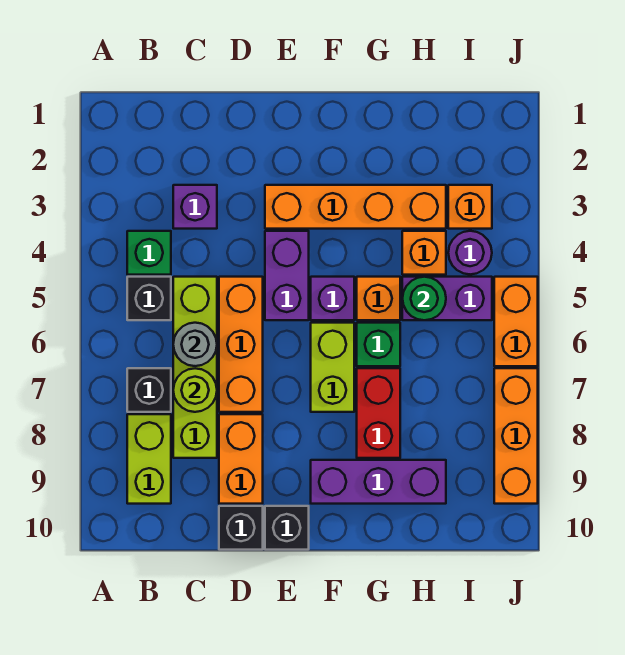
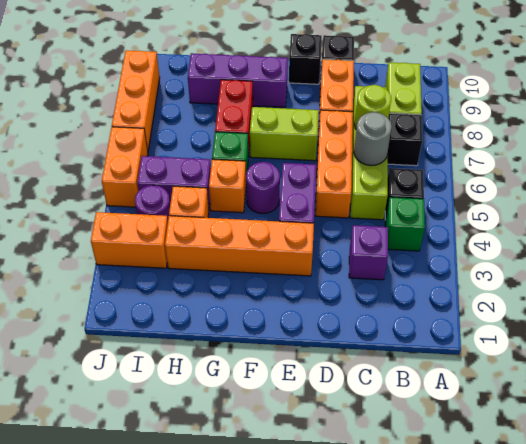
purple brick F5 level 1 -> purple round brick F5 level 1
lime brick F6:F7 level 1 -> lime brick E7:F7 level 1
green round brick H5 level 2 -> none
orange brick I3 level 1 -> orange brick I3:J3 level 1

